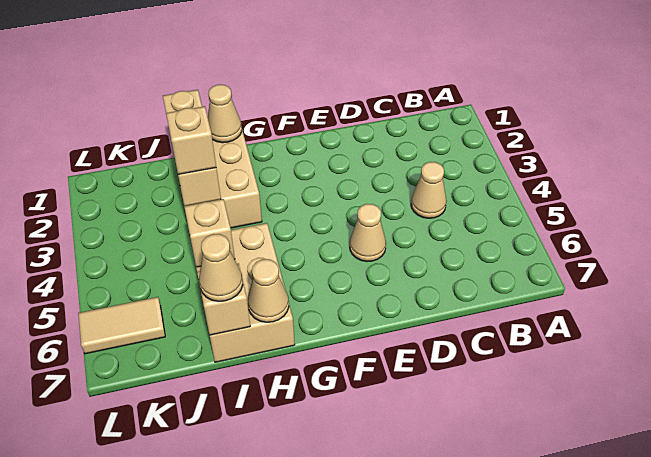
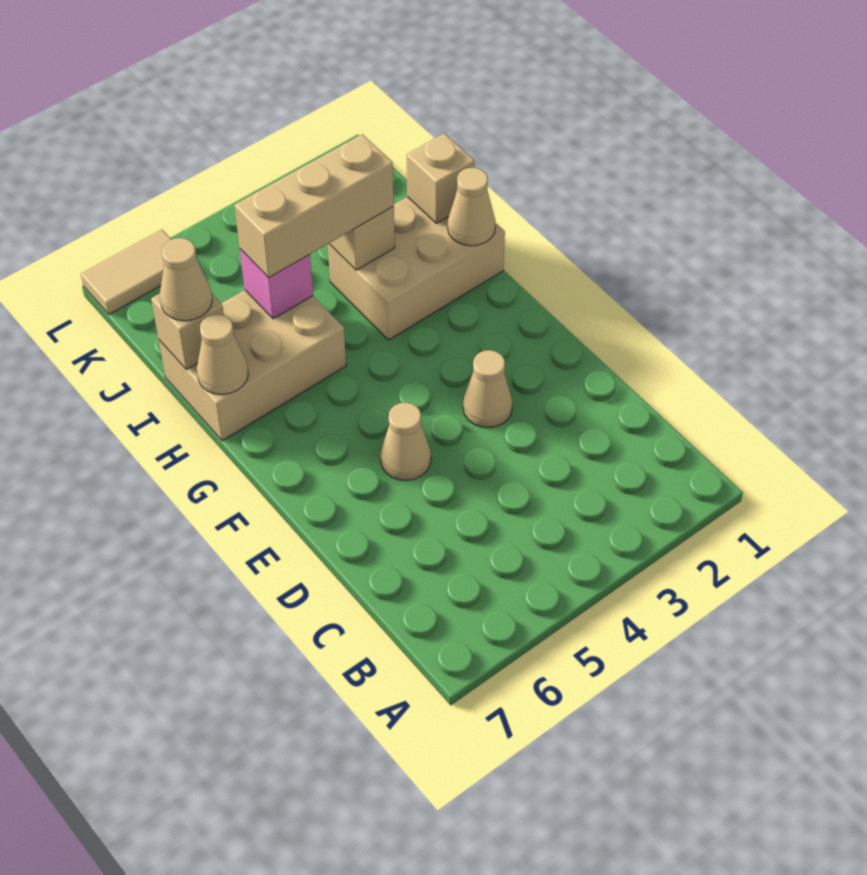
tan cone C4 level 1 -> tan cone E3 level 1
tan brick I3 level 3 -> tan brick I3:I5 level 3
tan brick I5 level 2 -> pink brick I5 level 2
tan tile K6:L6 level 1 -> tan tile L6:L7 level 1

